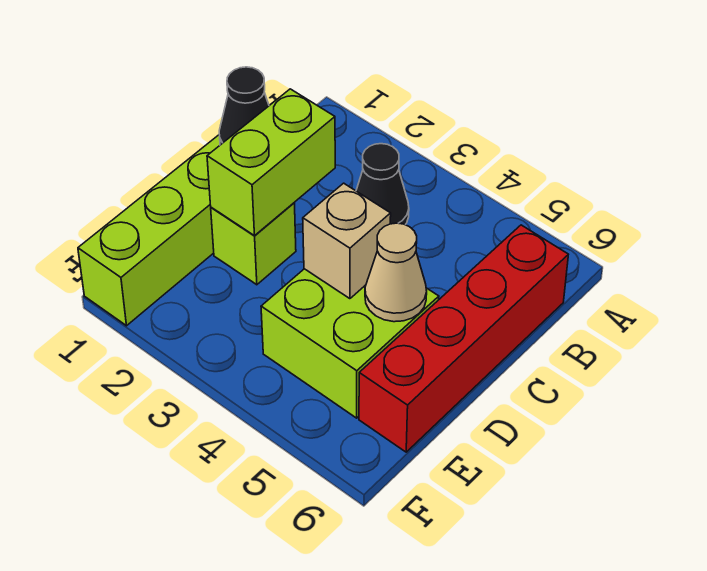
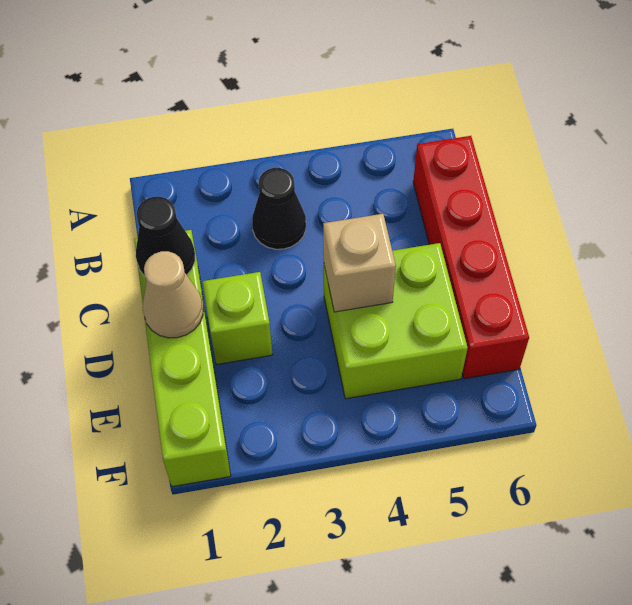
lime brick C2:D2 level 2 -> none
tan cone D5 level 2 -> tan cone D1 level 2

